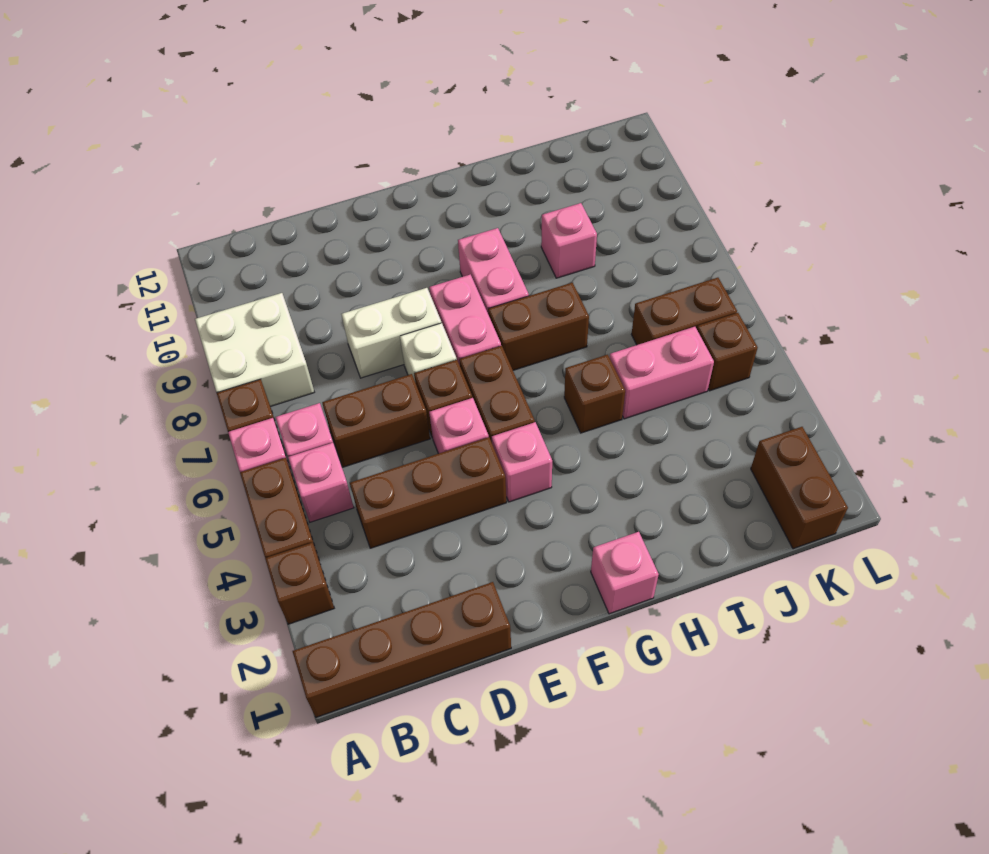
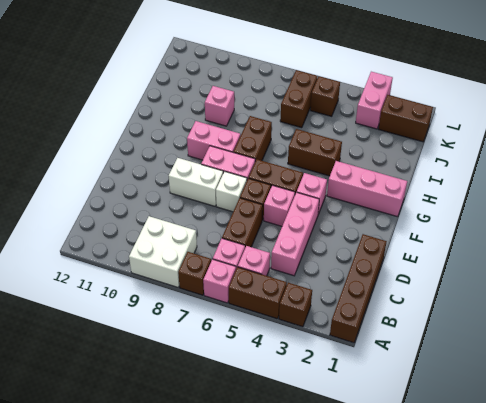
brown brick C4:E4 level 1 -> pink brick C4:E4 level 1
white brick D8:E8 level 1 -> white brick E8:E9 level 1
pink brick G1 level 1 -> pink brick G1:G3 level 1
brown brick H5 level 1 -> brown brick H4:H5 level 1
pink brick I5:J5 level 1 -> pink brick K3:L3 level 1

